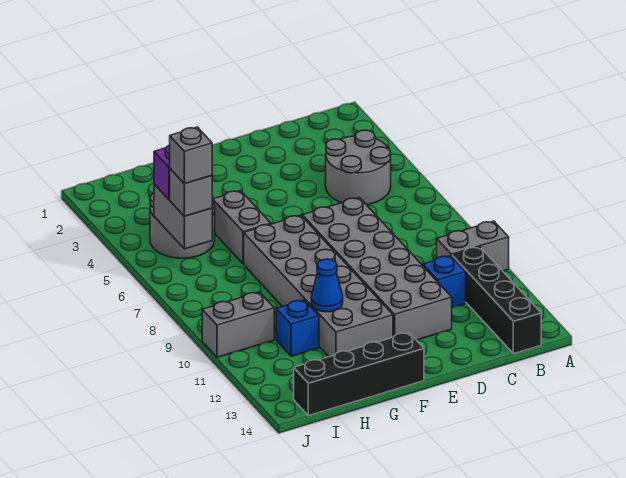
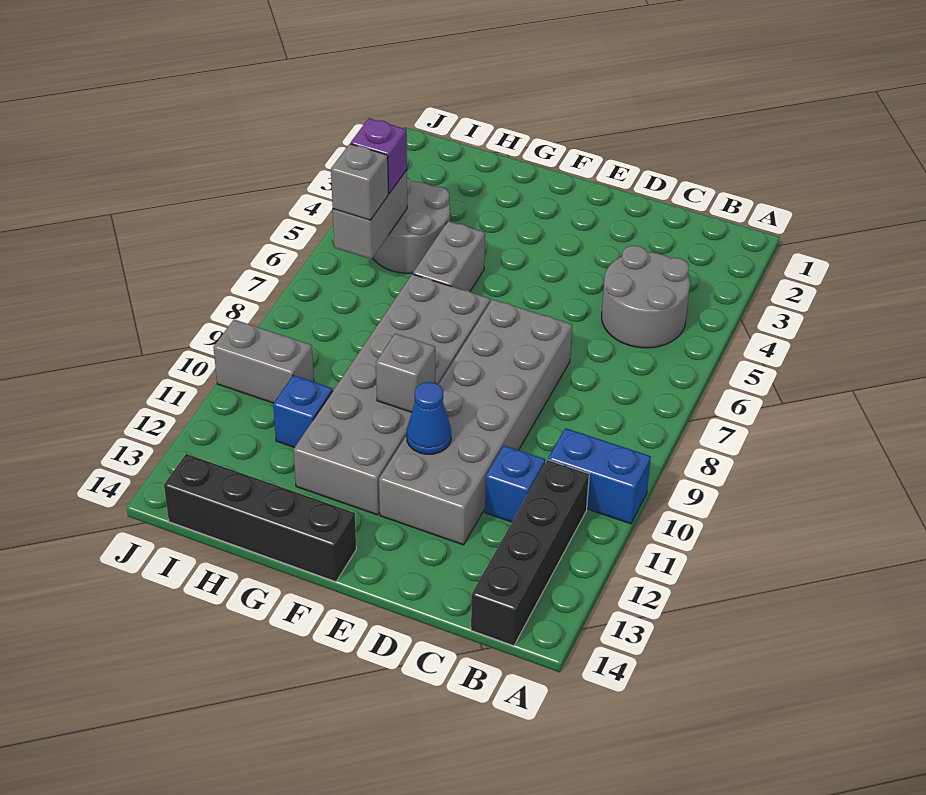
grey brick A10:B10 level 1 -> blue brick A10:B10 level 1
blue cone G11 level 2 -> blue cone E11 level 2
grey brick I6 level 4 -> grey brick F10 level 2

